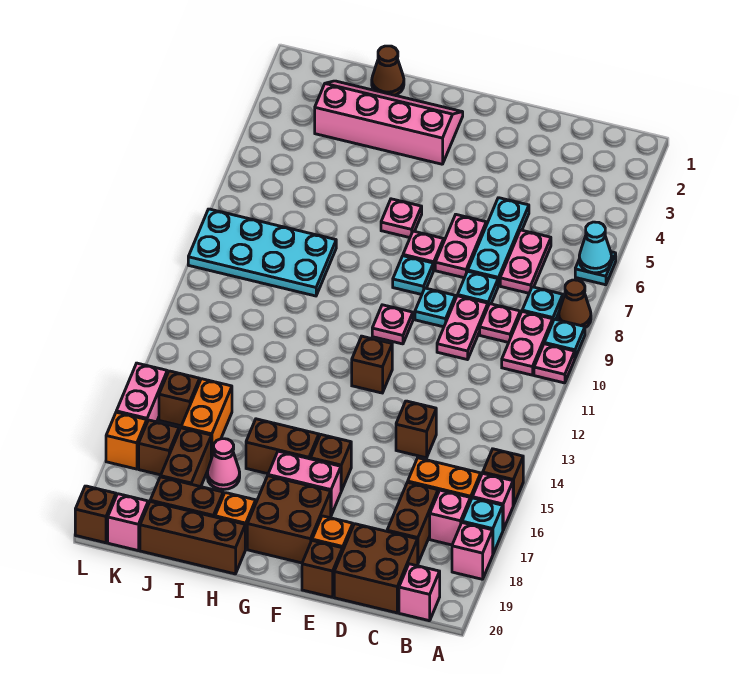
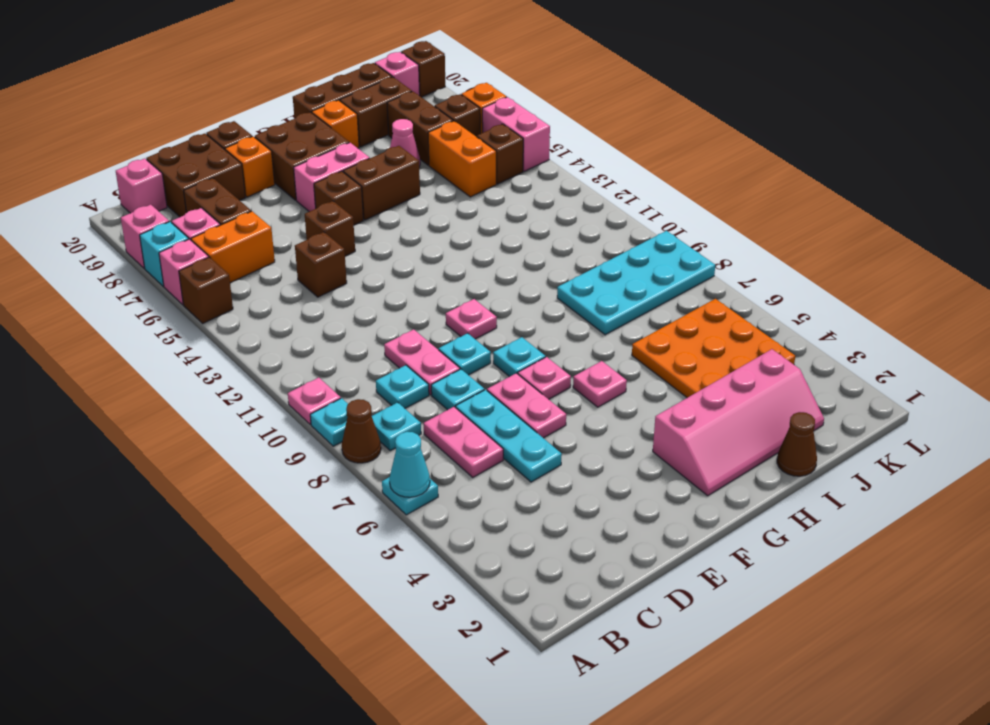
pink plate B9:B10 level 1 -> none
pink plate C9 level 1 -> cyan plate C9 level 1
brown brick F12 level 1 -> brown brick E15 level 1
none -> orange plate I4:K6 level 1

